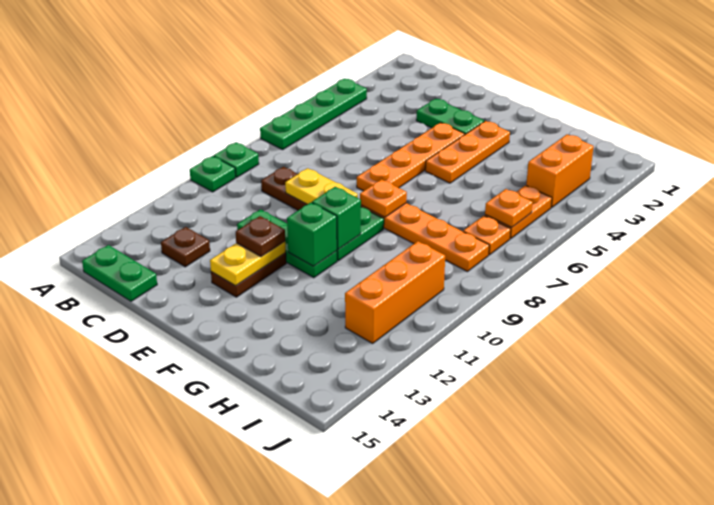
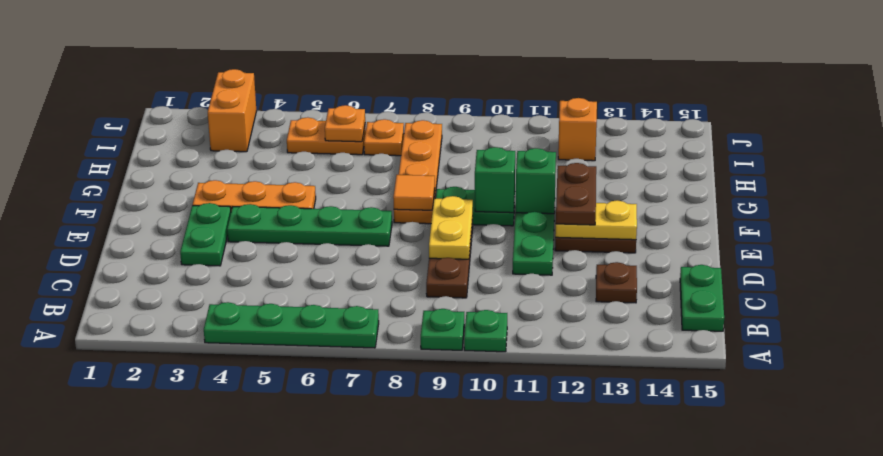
orange plate E4:E7 level 1 -> green plate E4:E7 level 1
brown plate E12 level 3 -> brown plate E12:F12 level 3
orange plate F8 level 2 -> orange tile F8 level 2
orange brick I3:I4 level 1 -> orange brick I3:J3 level 1
orange brick I10:I12 level 1 -> orange brick I12 level 1

